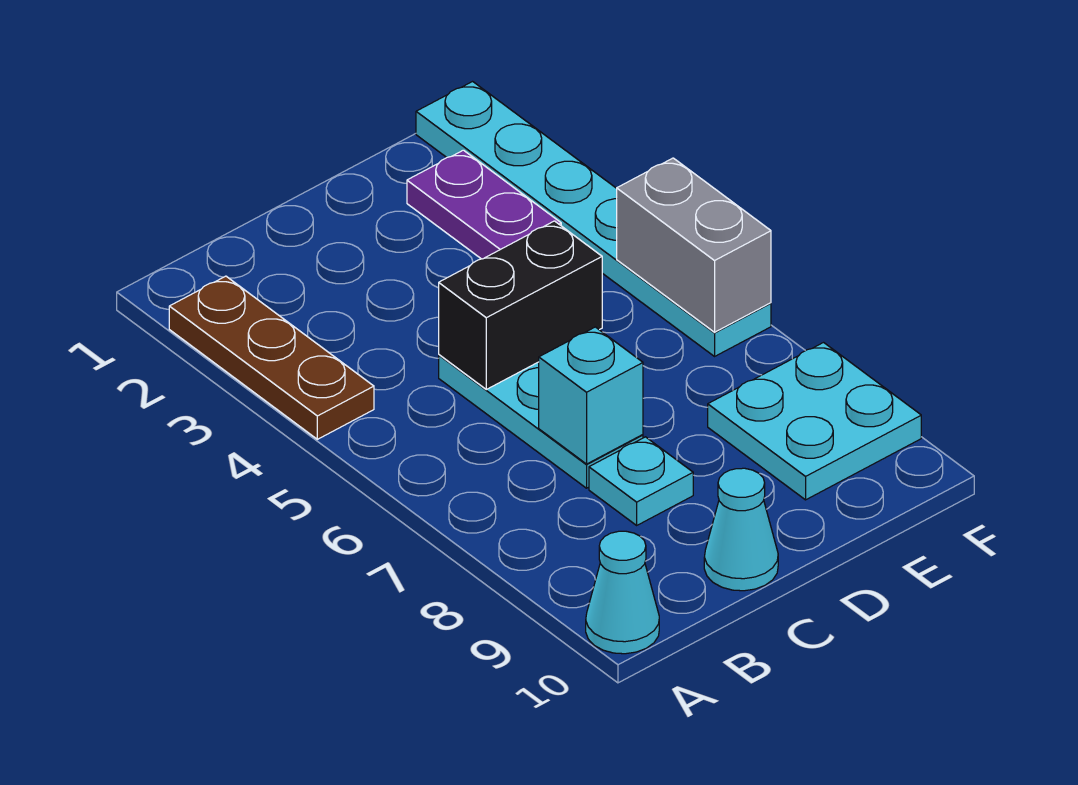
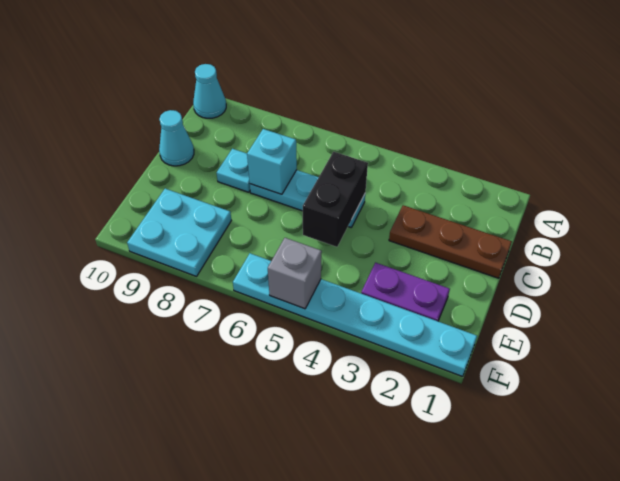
brown plate A2:A4 level 1 -> brown plate C1:C3 level 1
grey brick F5:F6 level 2 -> grey brick F5 level 2

